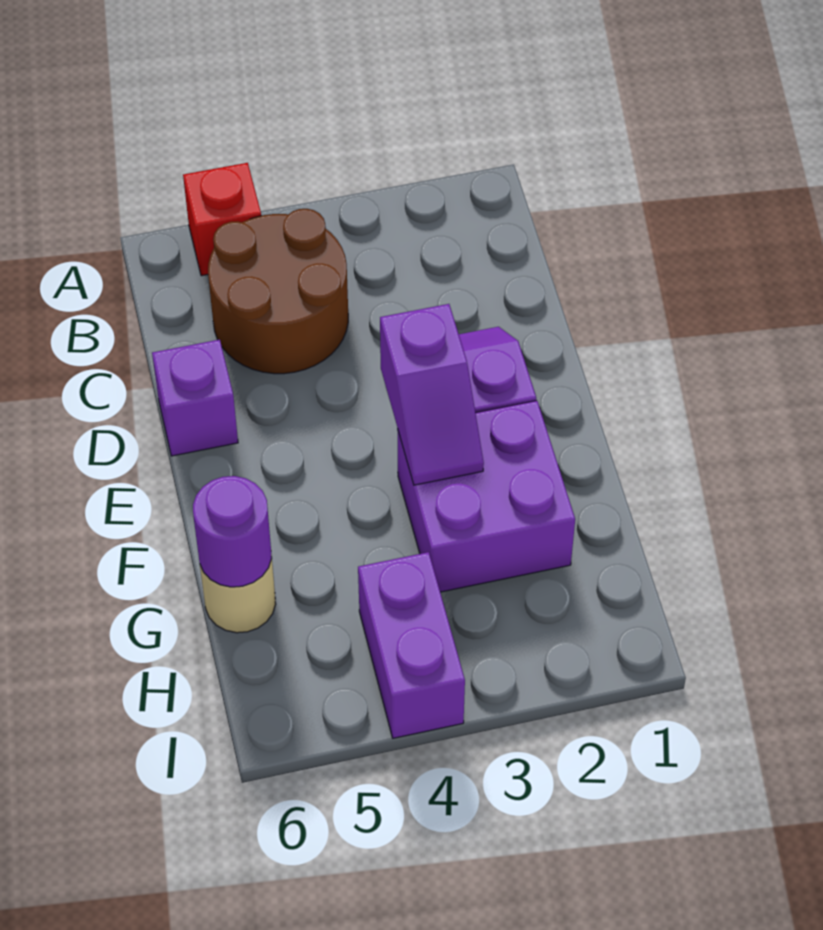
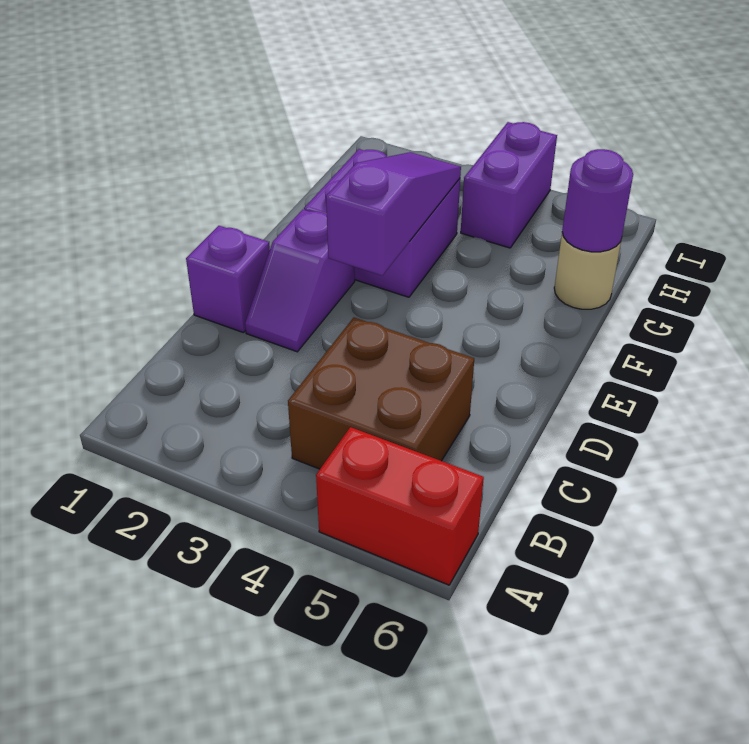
red brick A5 level 1 -> red brick A5:A6 level 1
brown round brick B4:C5 level 1 -> brown brick B4:C5 level 1
purple brick D6 level 1 -> purple brick D1 level 1
purple slope E3:F3 level 2 top E -> purple slope E3:G3 level 2 top E

